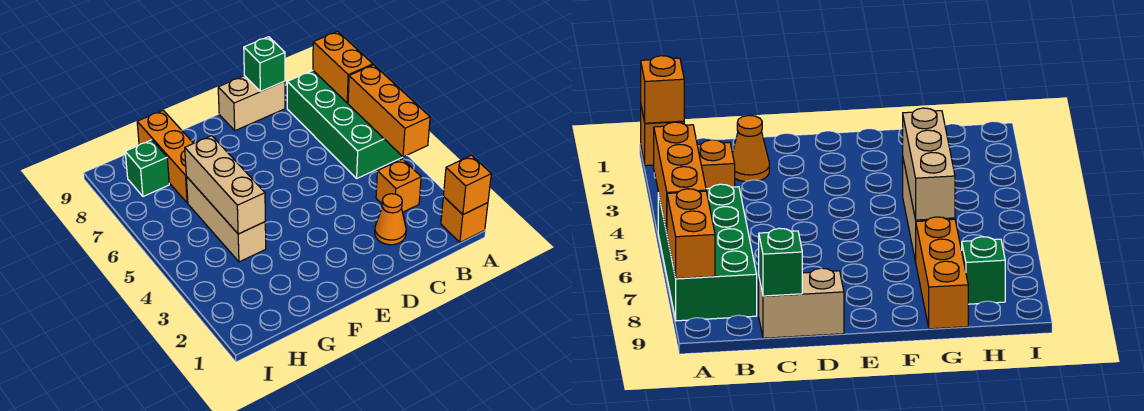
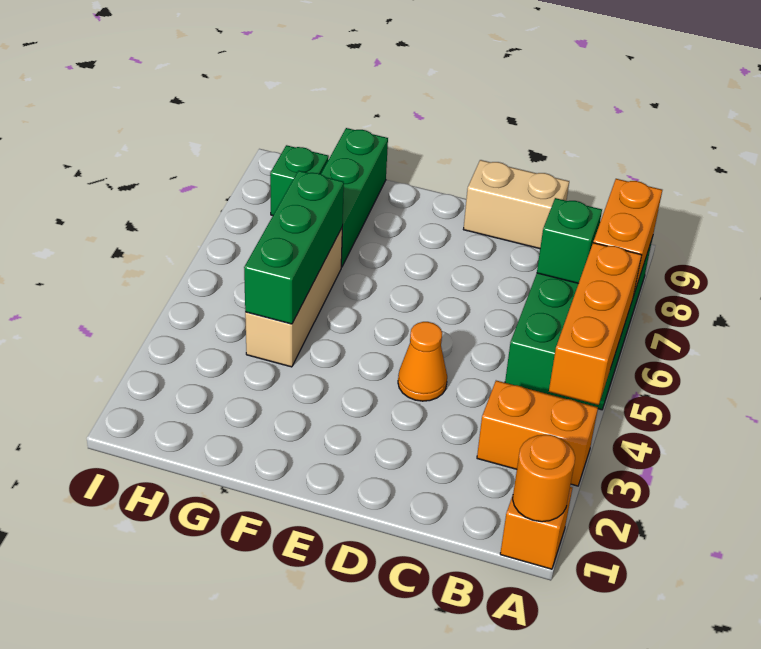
orange brick A1 level 2 -> orange round brick A1 level 2
orange brick B3 level 1 -> orange brick A3:B3 level 1
orange cone C2 level 1 -> orange cone D4 level 1
green brick C9 level 2 -> green brick B7 level 2
tan brick G4:G6 level 2 -> green brick G4:G6 level 2
orange brick G7:G9 level 1 -> green brick G7:G9 level 1

